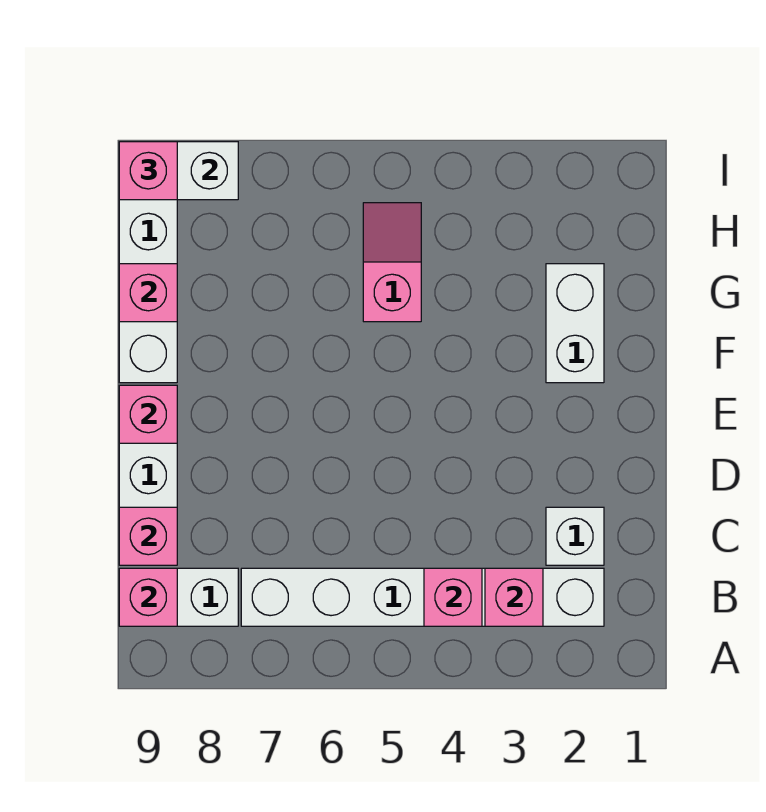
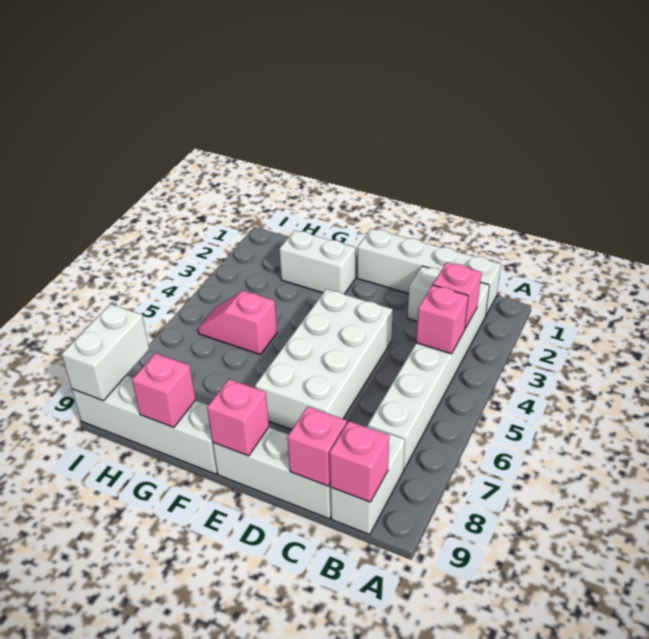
none -> white brick B1:E1 level 1
none -> white brick D4:E7 level 1
pink brick I9 level 3 -> none

